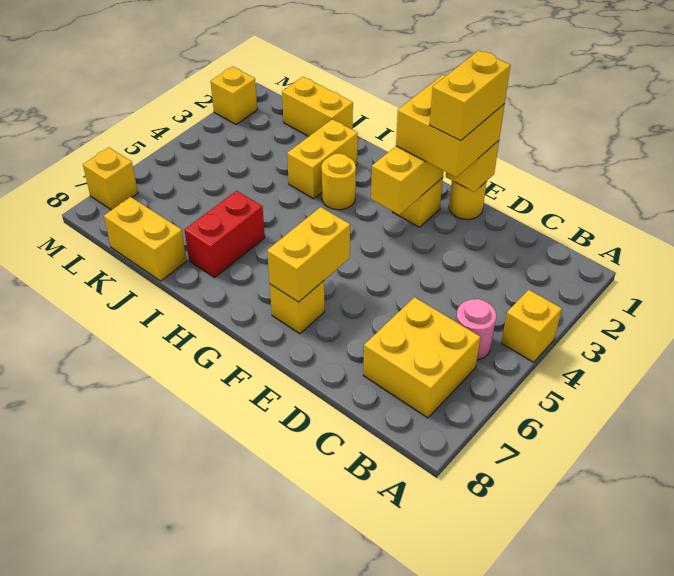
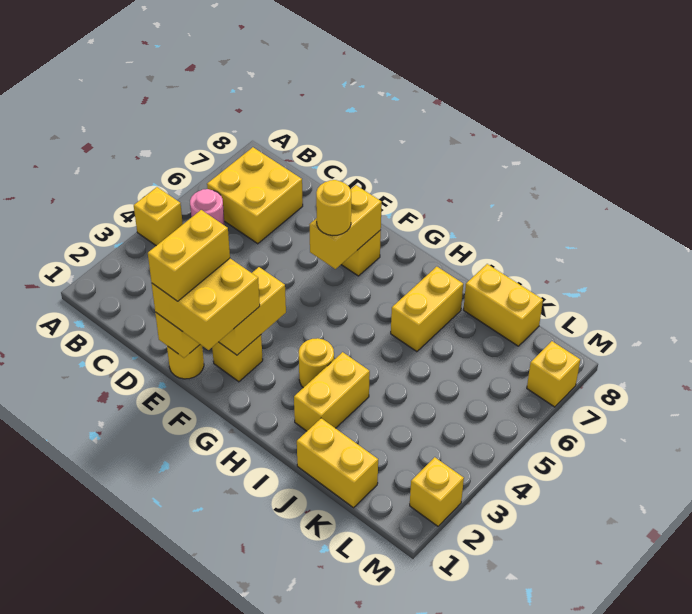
none -> yellow round brick F6 level 3
red brick I6:I7 level 1 -> yellow brick I6:I7 level 1

